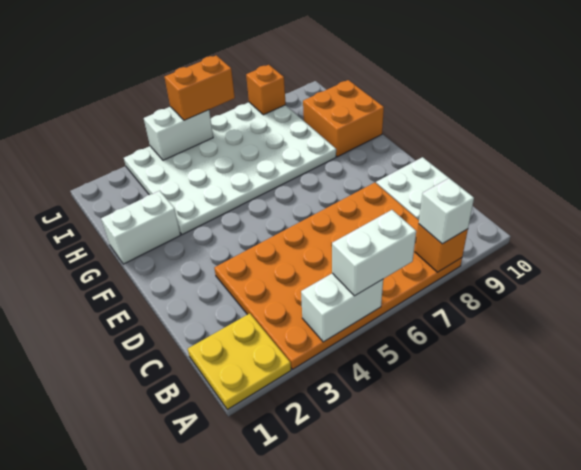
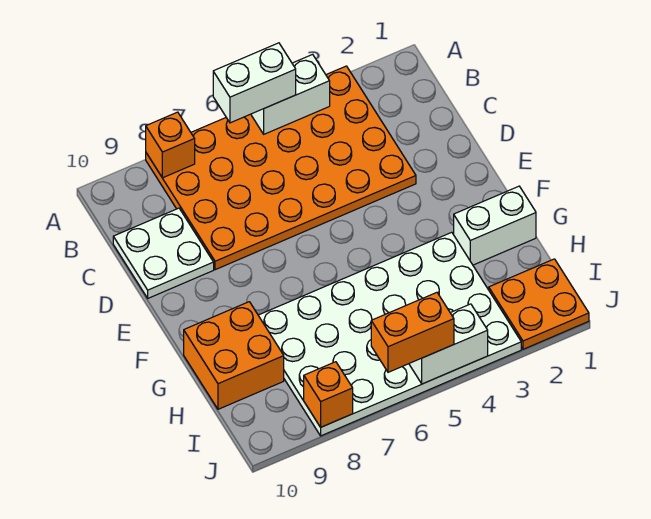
yellow plate A1:B2 level 1 -> none
white brick A8 level 3 -> none
none -> orange plate I1:J2 level 1

